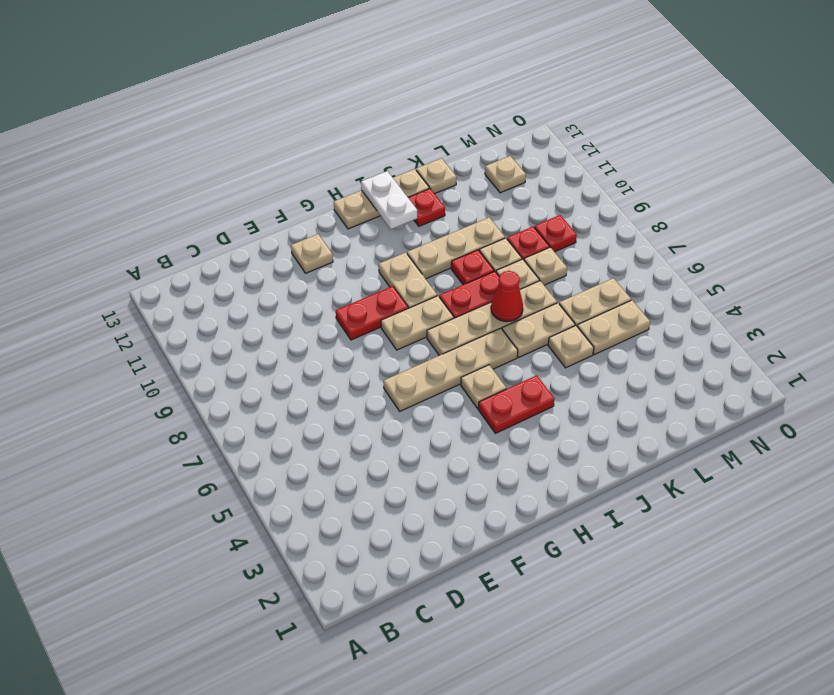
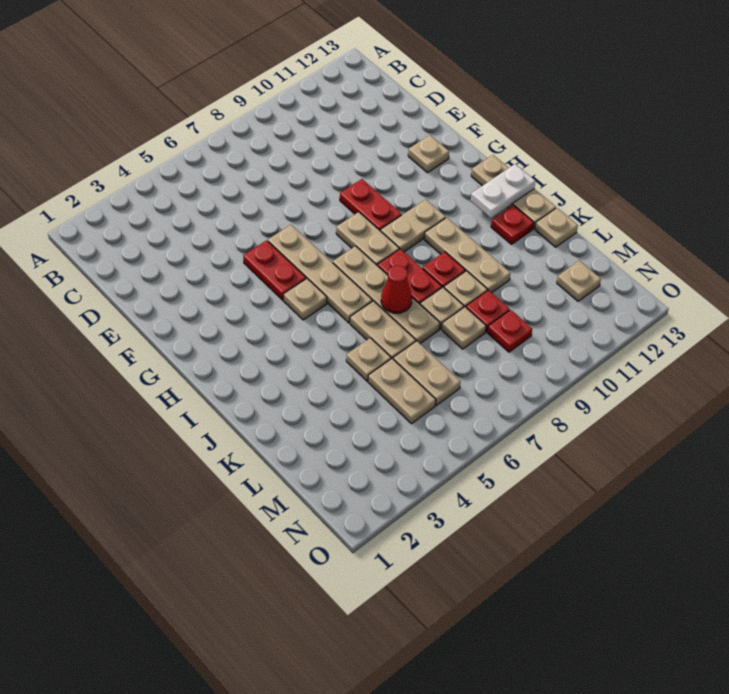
red plate H4:I4 level 1 -> red plate F5:G5 level 1

